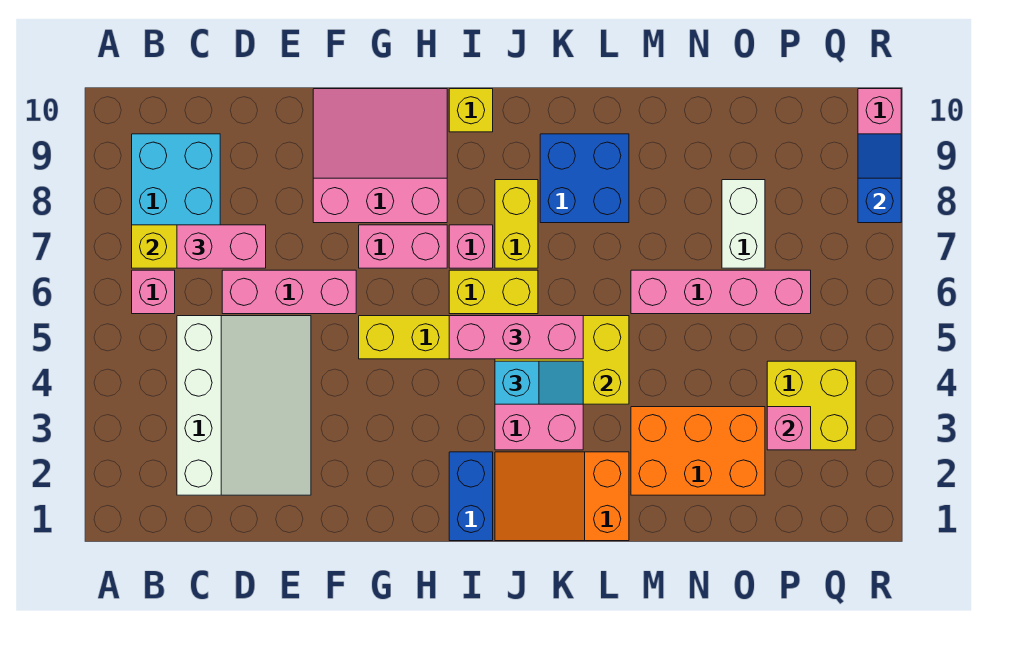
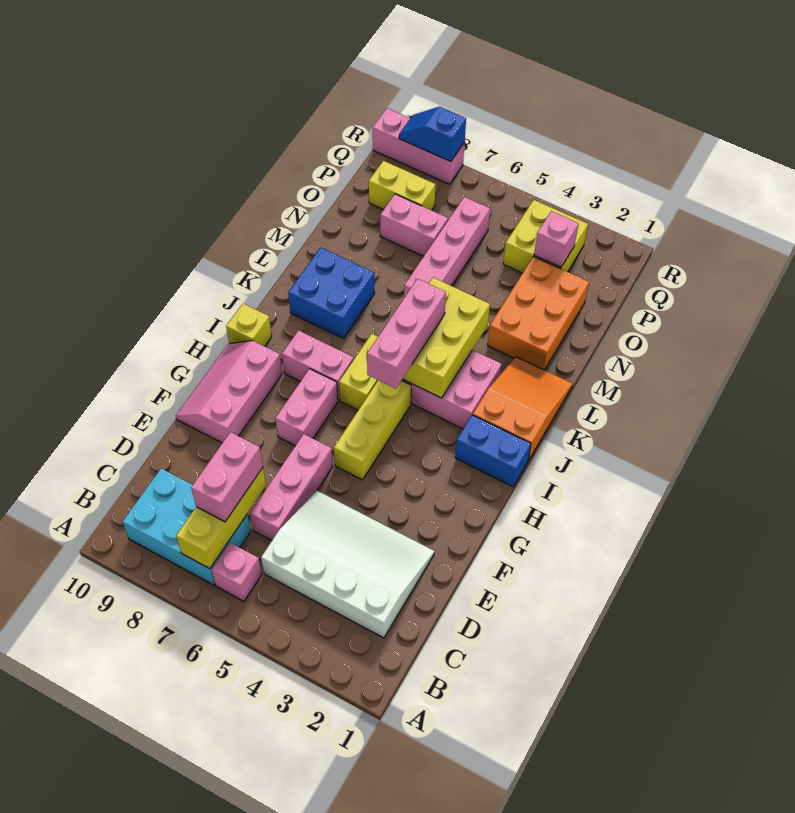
pink slope F8:H10 level 1 top 8 -> pink slope F9:H10 level 1 top 9
pink brick I7 level 1 -> pink brick I7:I8 level 1
orange slope J1:L2 level 1 top L -> orange slope J1:L2 level 1 top J
cyan slope J4:K4 level 3 top J -> none
yellow brick J7:J8 level 1 -> yellow brick P8:P9 level 1
white brick O7:O8 level 1 -> pink brick O7:O8 level 1

